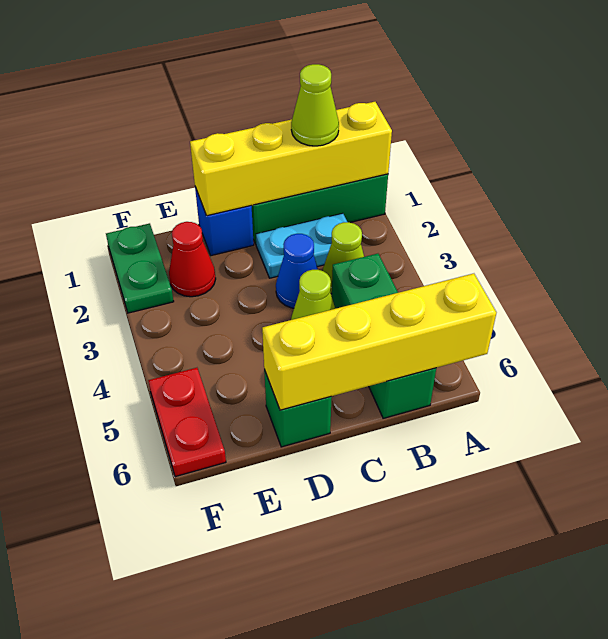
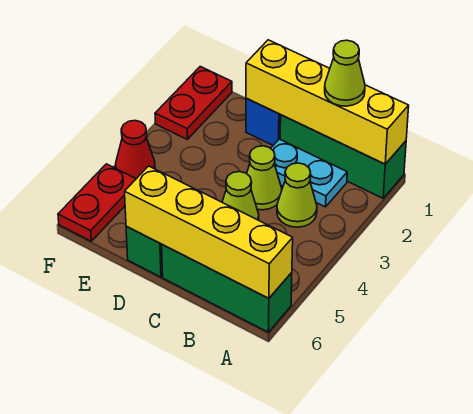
green brick B4:B6 level 1 -> green brick A6:C6 level 1
blue cone C3 level 1 -> lime cone C3 level 1
red cone E2 level 1 -> red cone F4 level 1
green plate F1:F2 level 1 -> red plate F1:F2 level 1

